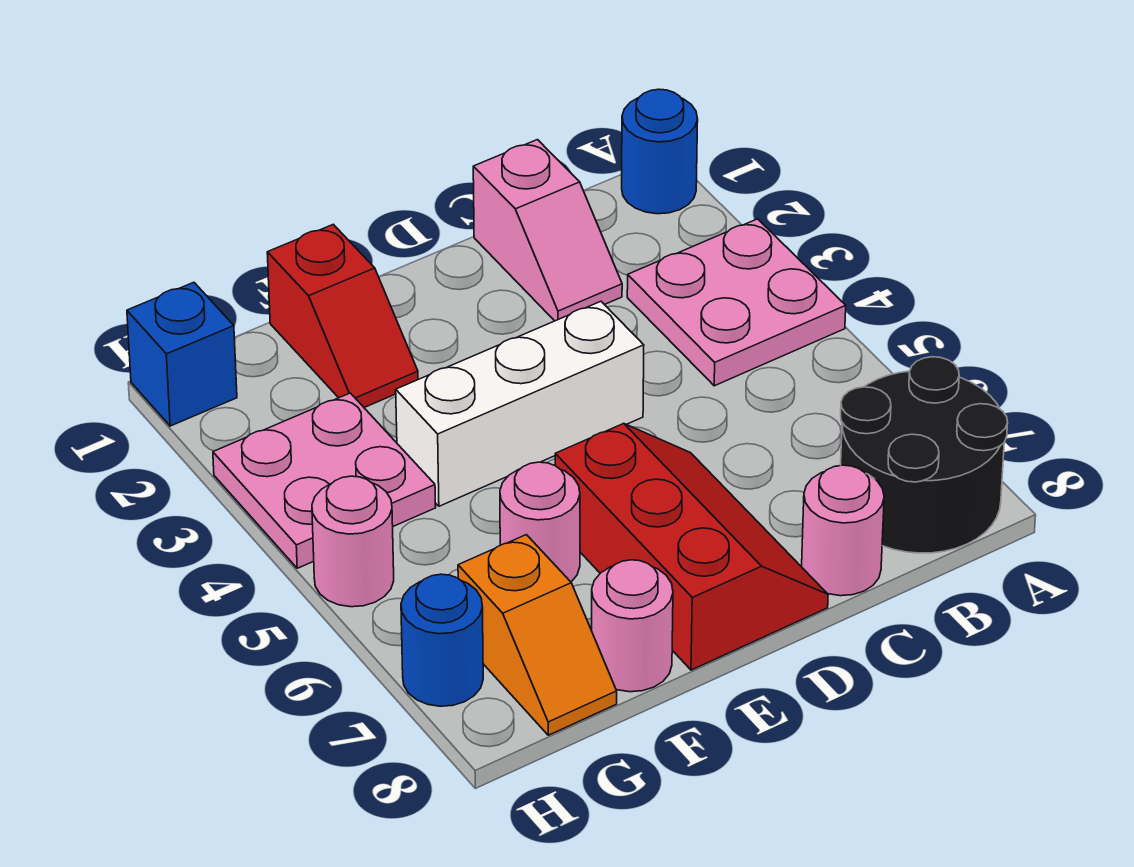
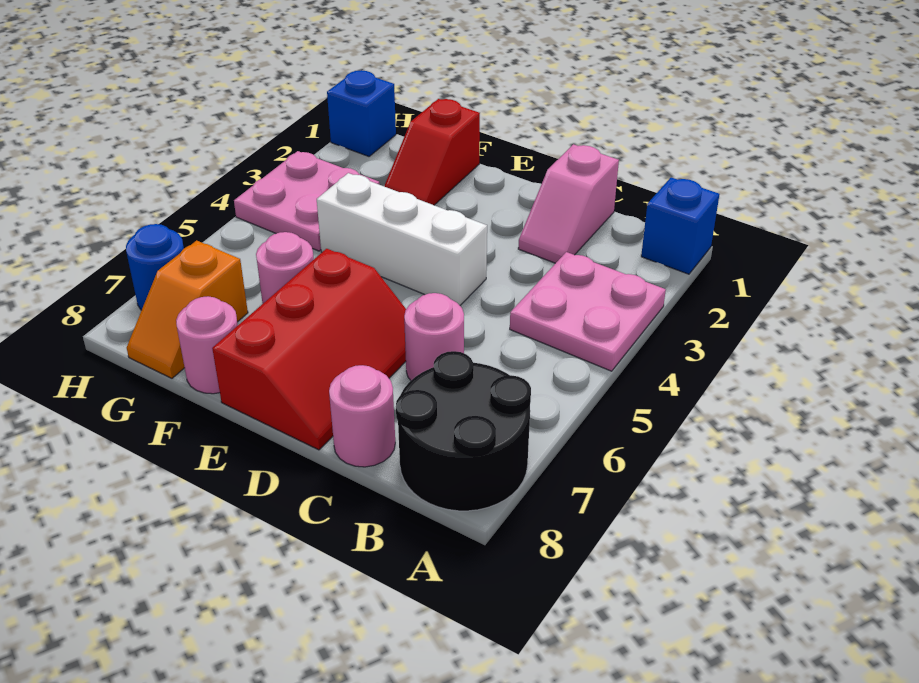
blue round brick A1 level 1 -> blue brick A1 level 1
pink round brick H5 level 1 -> pink round brick C6 level 1

